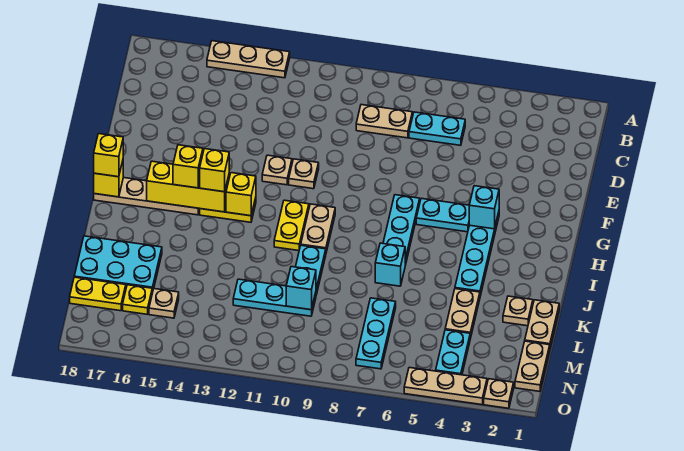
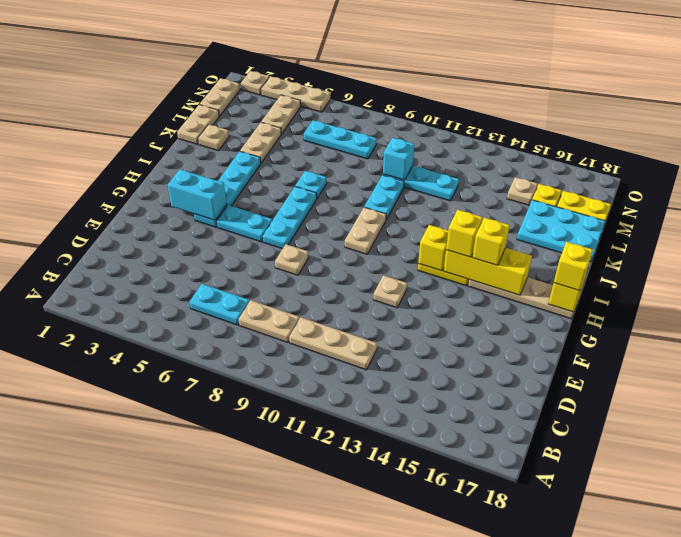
tan plate A13:A15 level 1 -> tan plate C10:C12 level 1
tan plate F11 level 1 -> tan plate F8 level 1
cyan brick G4 level 2 -> cyan brick G3:G4 level 2
yellow plate H11:I11 level 1 -> none
cyan brick J7 level 1 -> cyan plate J7 level 1
cyan plate L7:N7 level 1 -> cyan plate M6:M8 level 1
cyan plate M4:N4 level 1 -> tan plate M4:N4 level 1

